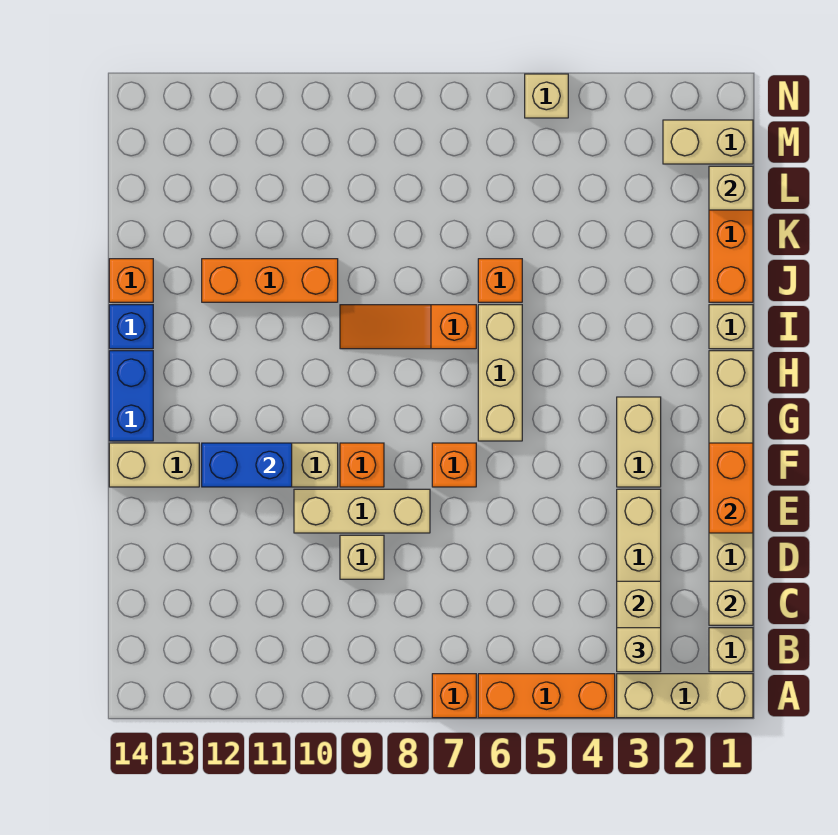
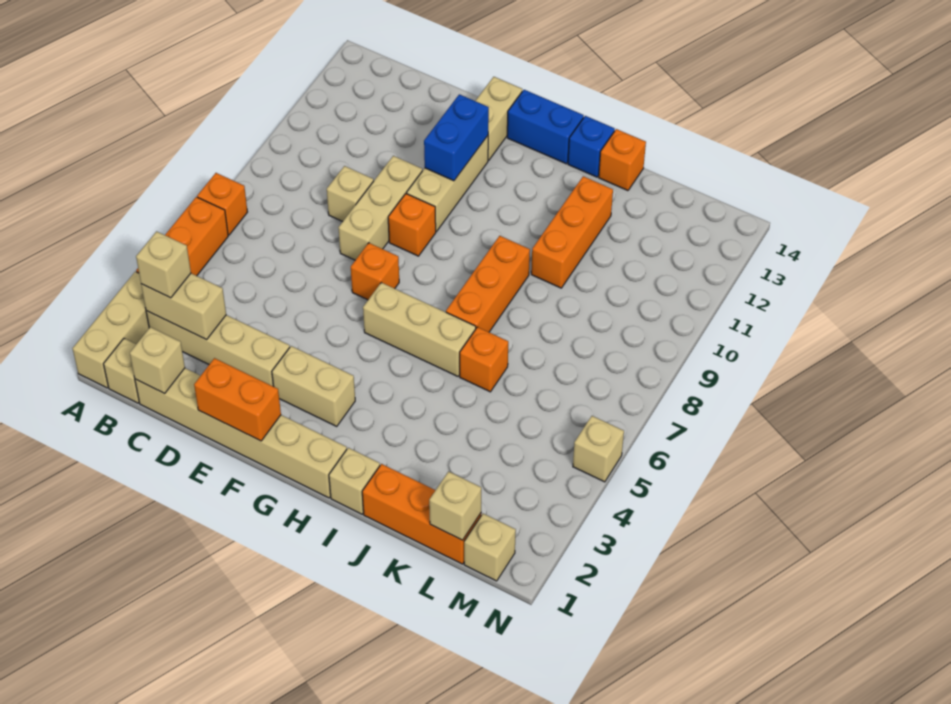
orange slope I7:I9 level 1 top 7 -> orange brick I7:I9 level 1
tan brick M1:M2 level 1 -> tan brick M1 level 1

